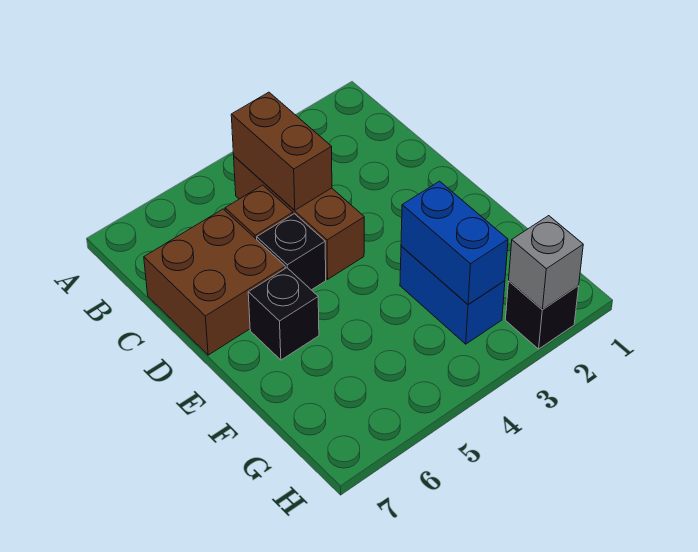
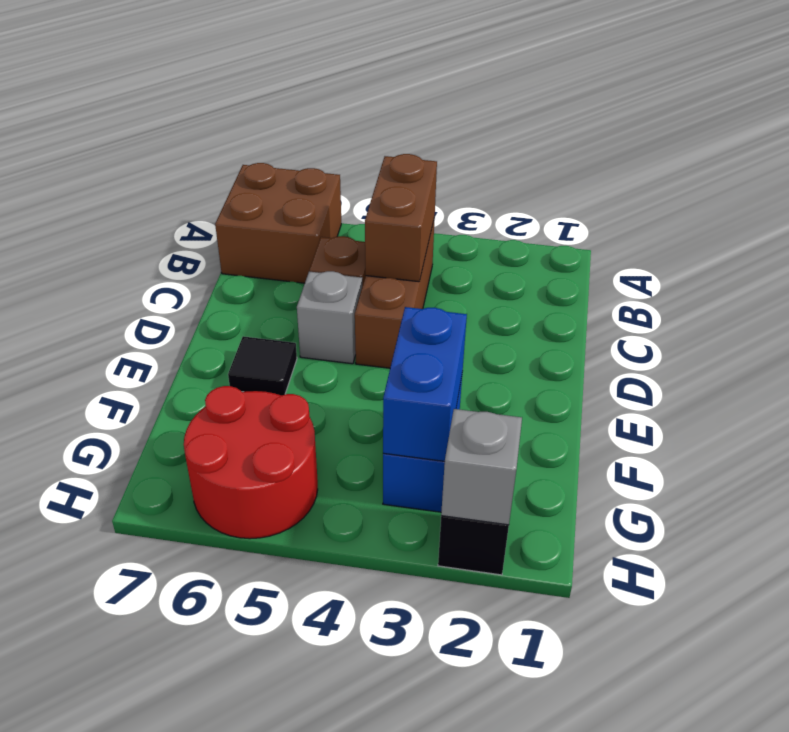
brown brick C6:D7 level 1 -> brown brick A6:B7 level 1
black brick D5 level 1 -> grey brick D5 level 1
black brick E6 level 1 -> black tile E6 level 1
none -> red round brick G5:H6 level 1

